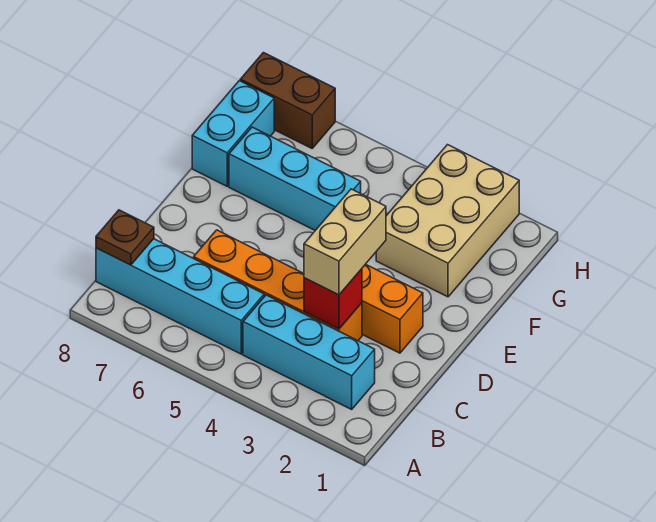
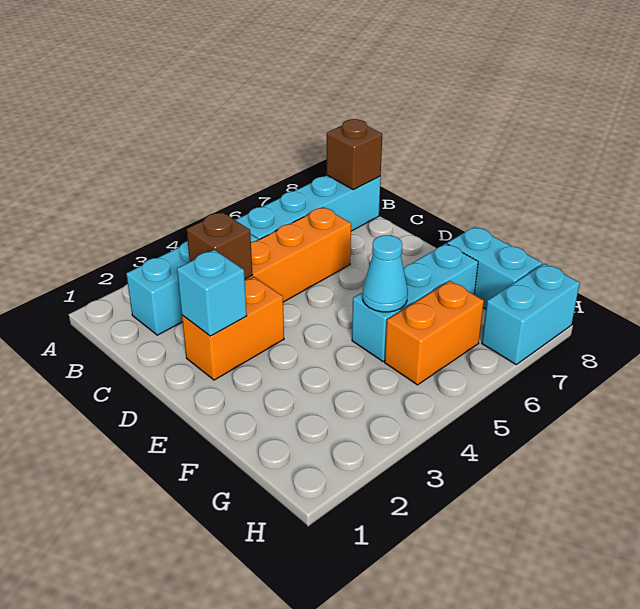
brown plate B8 level 2 -> brown brick B8 level 2
red brick C3 level 2 -> brown brick C3 level 2
tan brick C3:D3 level 3 -> none
none -> cyan brick D2 level 2
tan brick F2:H3 level 1 -> none
none -> cyan cone F5 level 2
none -> orange brick G5:G6 level 1
brown brick H7:H8 level 1 -> cyan brick H7:H8 level 1

